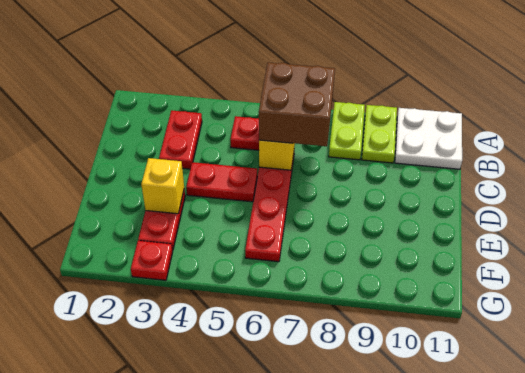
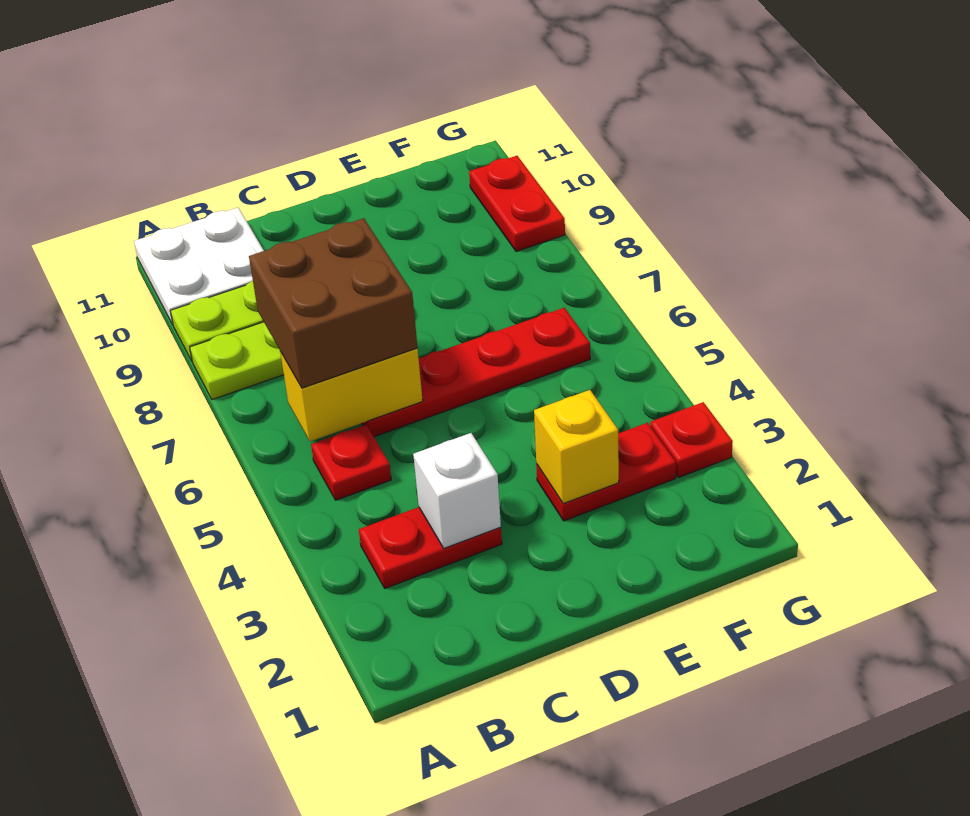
none -> white brick C3 level 2
red plate D4:D5 level 1 -> red plate G9:G10 level 1

